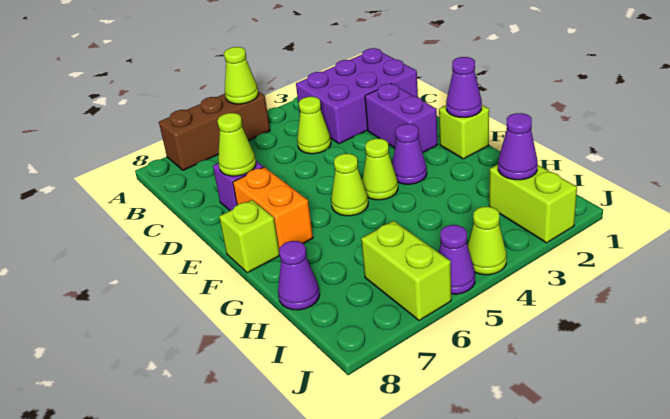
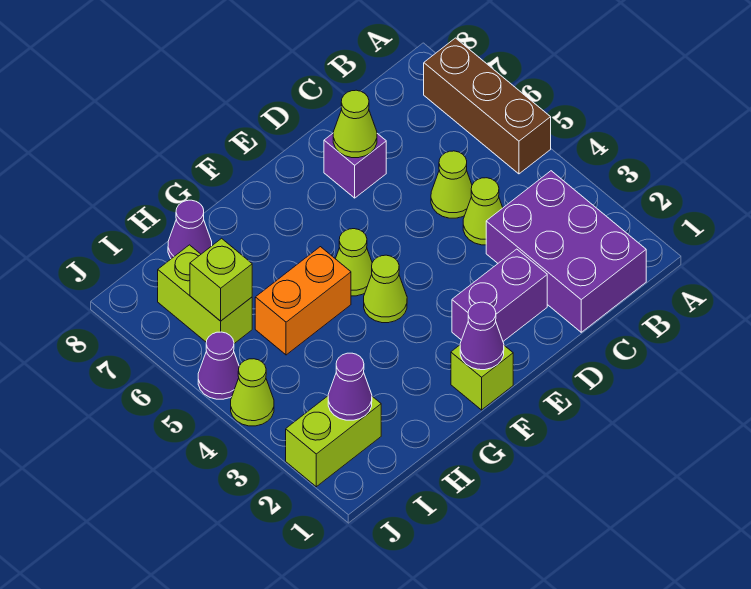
lime cone A5 level 2 -> lime cone C5 level 1
orange brick E7:F7 level 1 -> orange brick G5:H5 level 1
purple cone F3 level 1 -> none
lime brick F8 level 1 -> lime brick I6 level 2
lime brick I6:J6 level 1 -> lime brick I6:I7 level 1

